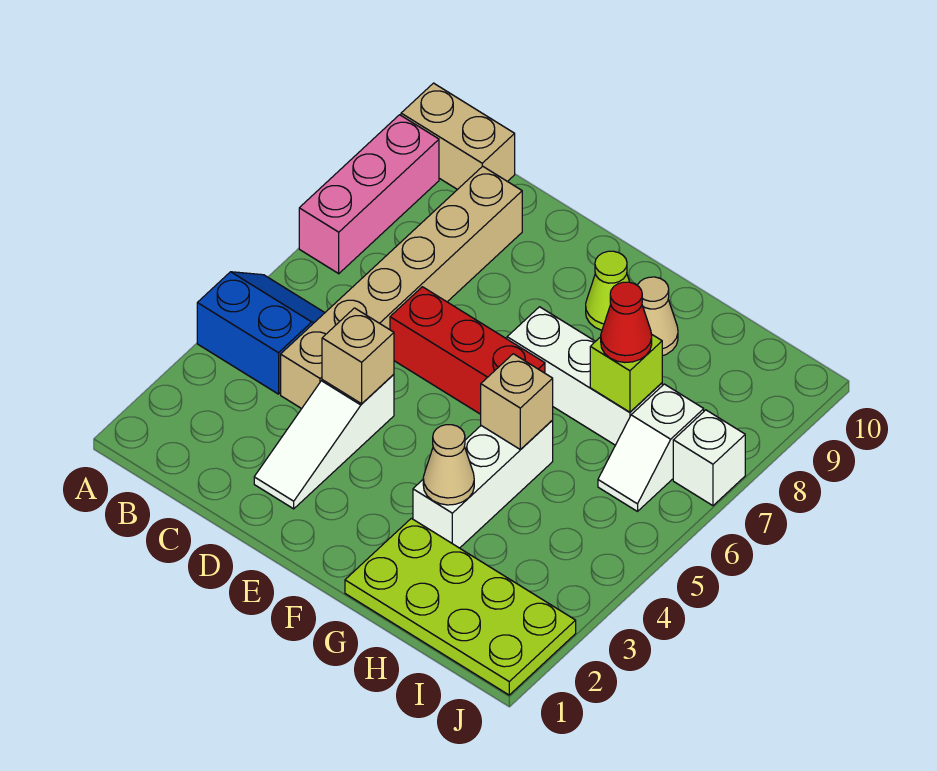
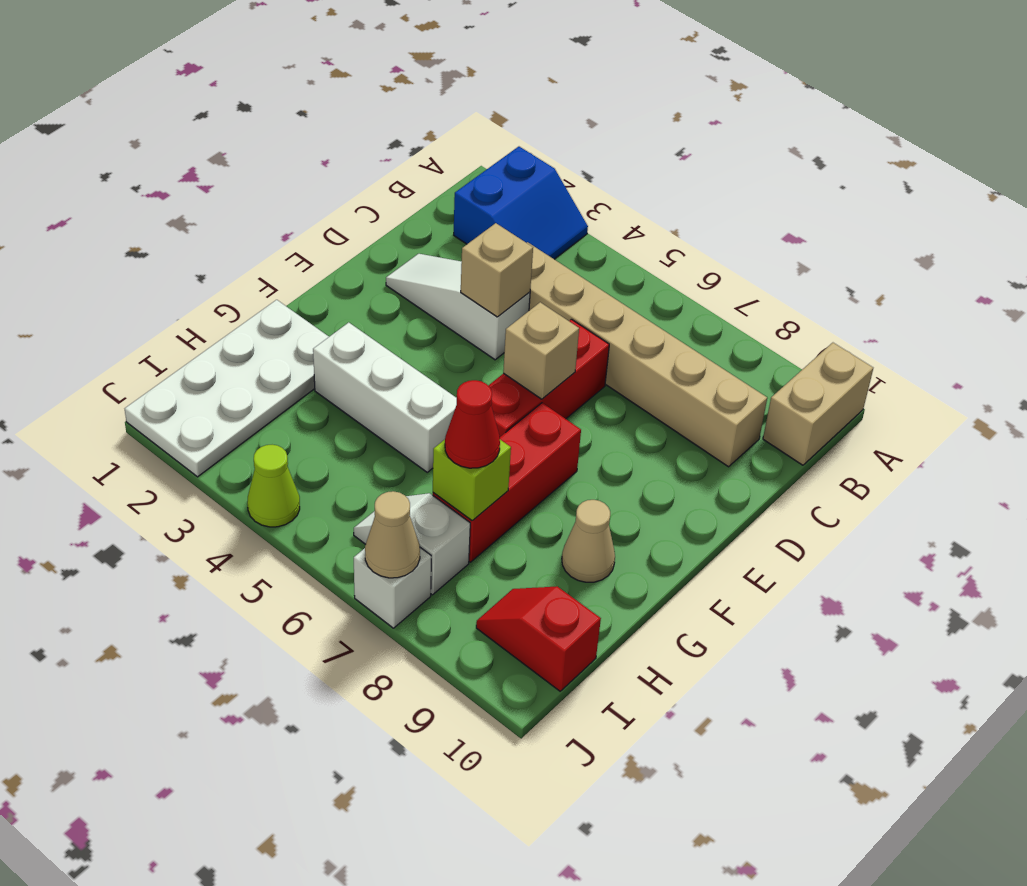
blue slope A4:B5 level 1 top 4 -> blue slope A2:B3 level 1 top 2
pink brick A7:A9 level 1 -> none
white brick F7:H7 level 1 -> red brick F7:H7 level 1
lime cone F9 level 1 -> lime cone J4 level 1
lime plate G1:J2 level 1 -> white plate G1:J2 level 1
tan cone G3 level 2 -> tan cone J7 level 2
tan brick G5 level 2 -> tan brick E6 level 2
none -> red slope I9:I10 level 1 top 10

